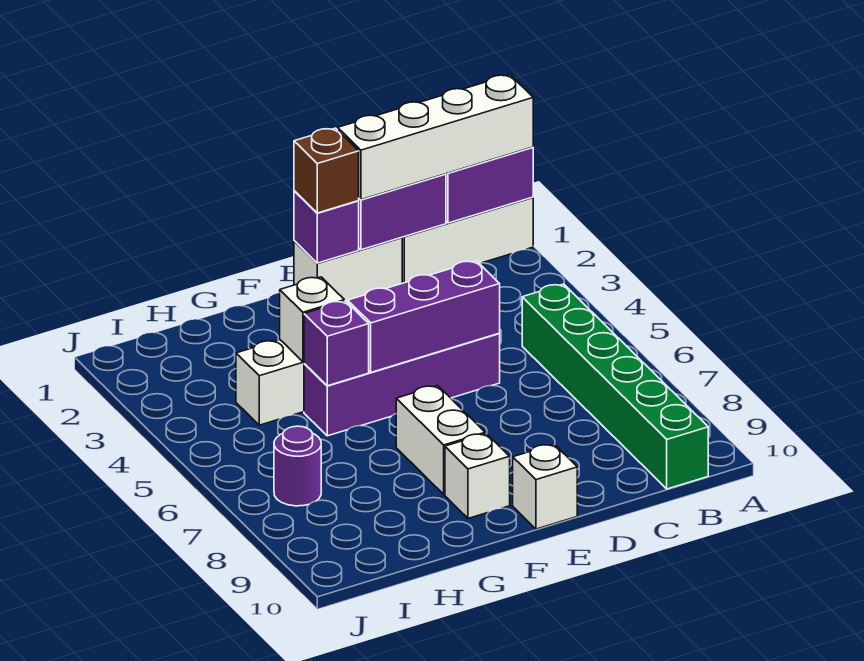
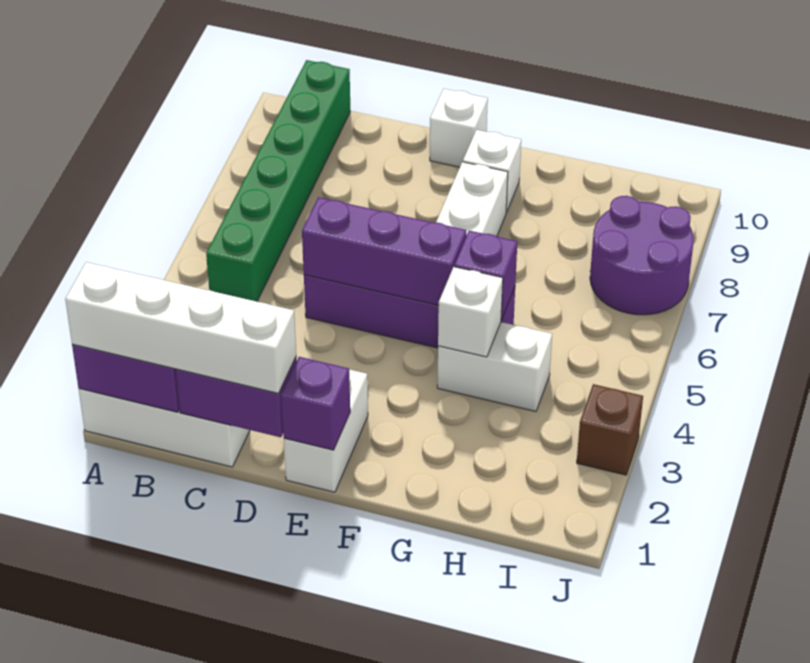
white brick D1:E1 level 1 -> white brick E1:E2 level 1
brown brick E1 level 3 -> brown brick J3 level 1
purple round brick I7 level 1 -> purple round brick I7:J8 level 1

